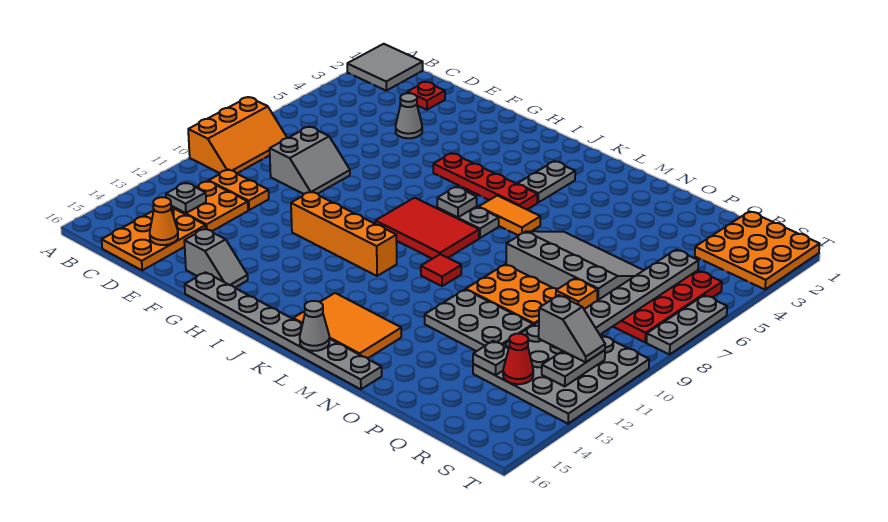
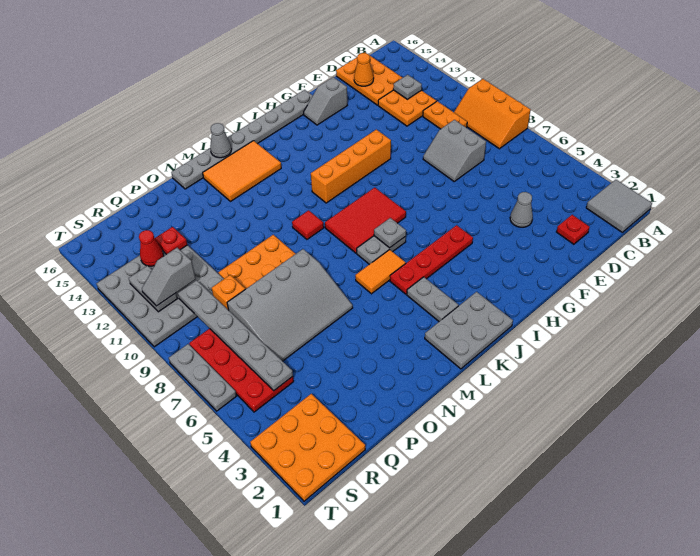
orange plate C11:D11 level 1 -> orange plate C10:C11 level 1
grey plate N11:P12 level 1 -> grey plate J1:L2 level 1
grey plate Q13 level 2 -> red plate Q13 level 2

